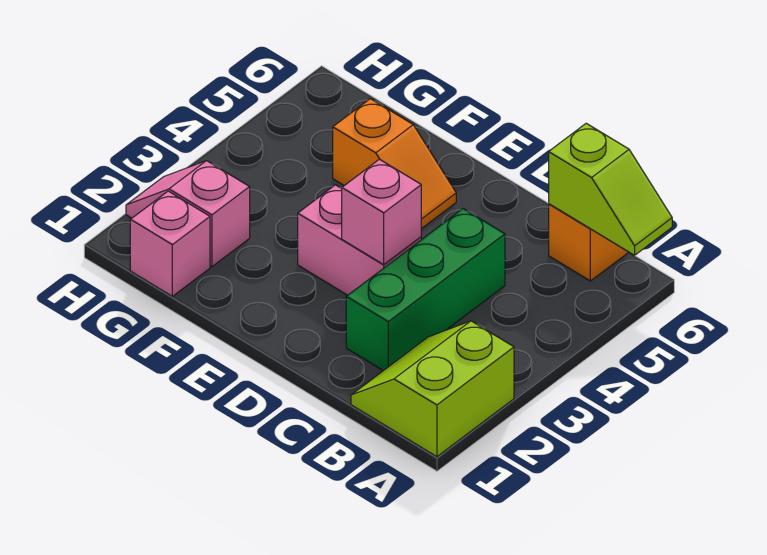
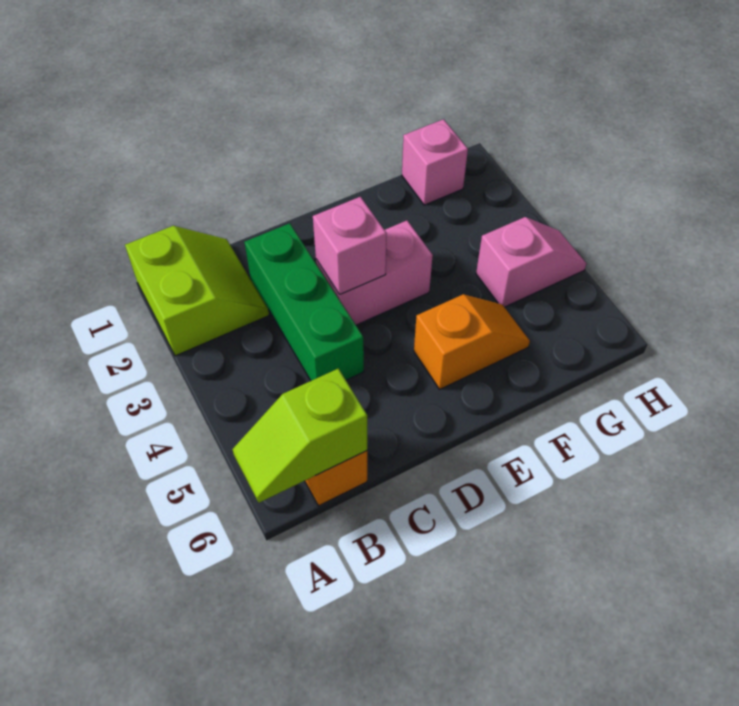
orange slope E5:F5 level 1 top F -> orange slope E5:F5 level 1 top E
pink slope G2:H2 level 1 top G -> pink slope G4:H4 level 1 top G

